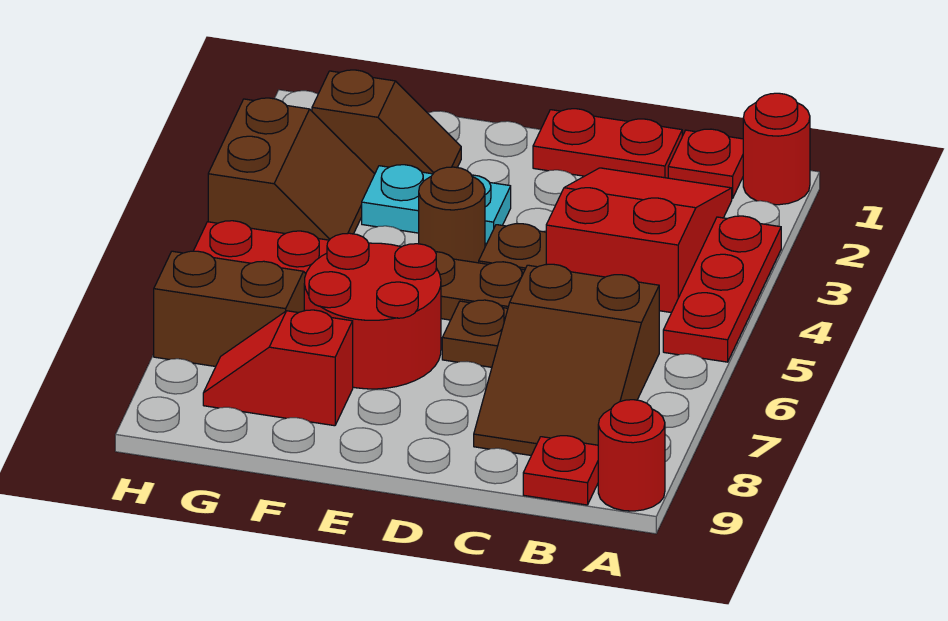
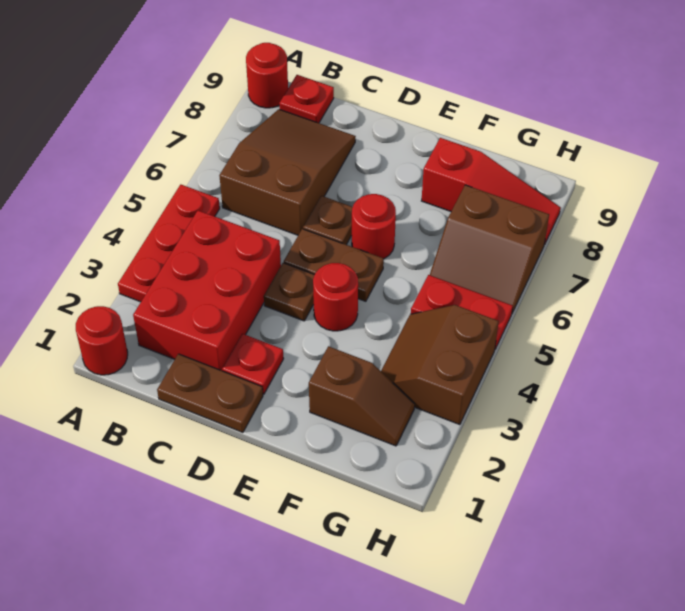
red plate B1 level 1 -> red plate D2 level 1
red slope B2:C4 level 1 top 4 -> red brick B2:C4 level 1
red plate C1:D1 level 1 -> brown plate C1:D1 level 1
cyan plate E3:F3 level 1 -> none
brown round brick E4 level 1 -> red round brick E4 level 1
red round brick E6:F7 level 1 -> red round brick E6 level 1
brown slope F2:G2 level 1 top G -> brown slope F2:G2 level 1 top F
red slope F8:G8 level 1 top F -> red slope F8:H8 level 1 top F

